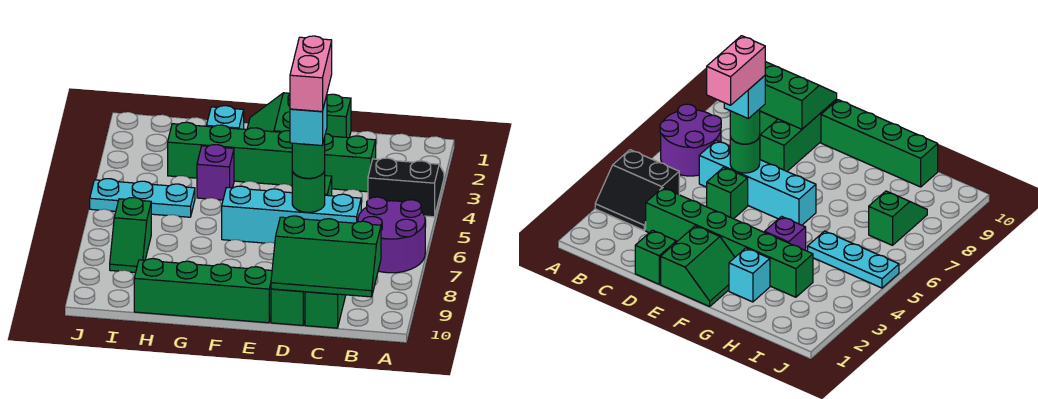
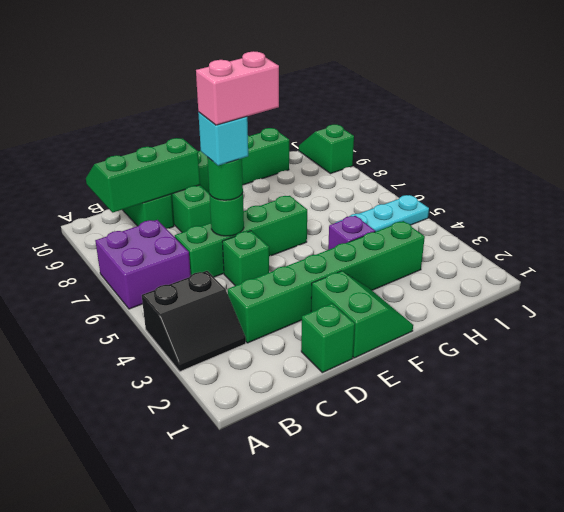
purple round brick A6:B7 level 1 -> purple brick A6:B7 level 1
cyan brick C6:F6 level 1 -> green brick C6:F6 level 1
pink brick D5:D6 level 5 -> pink brick D6:E6 level 5
cyan brick G2 level 1 -> none
green slope I7:I8 level 1 top 7 -> green slope J9:J10 level 1 top 9

